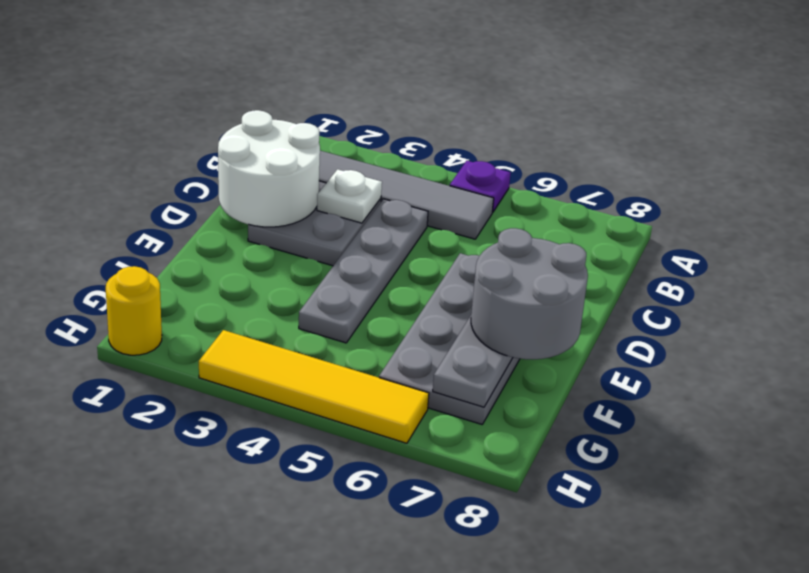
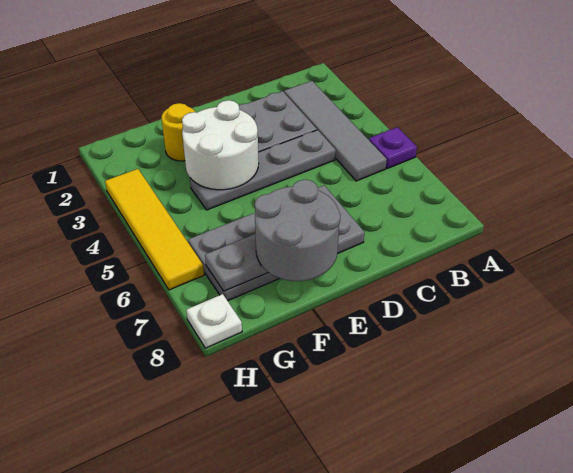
white round brick C1:D2 level 2 -> white round brick E3:F4 level 2
white plate C3 level 2 -> white plate H8 level 1
yellow round brick H1 level 1 -> yellow round brick F2 level 1

